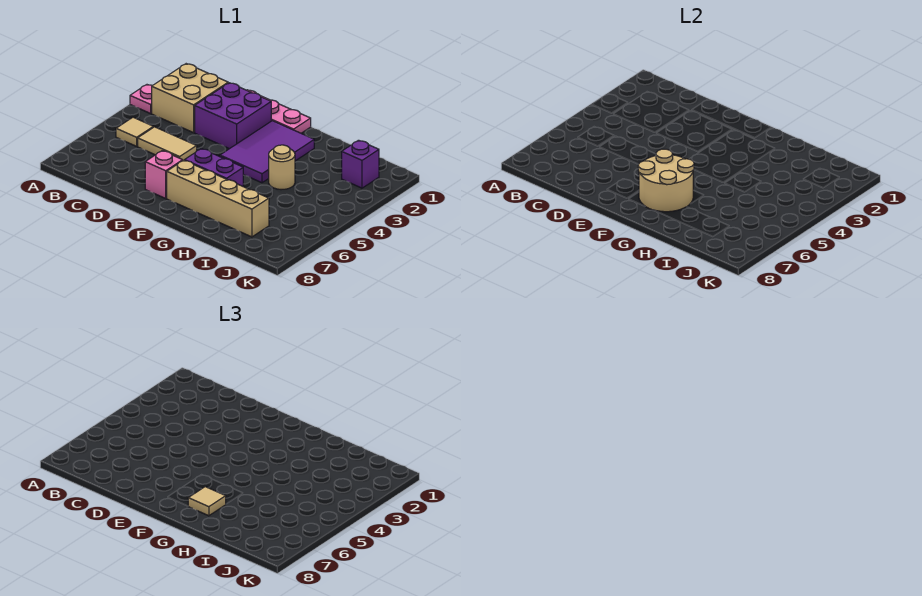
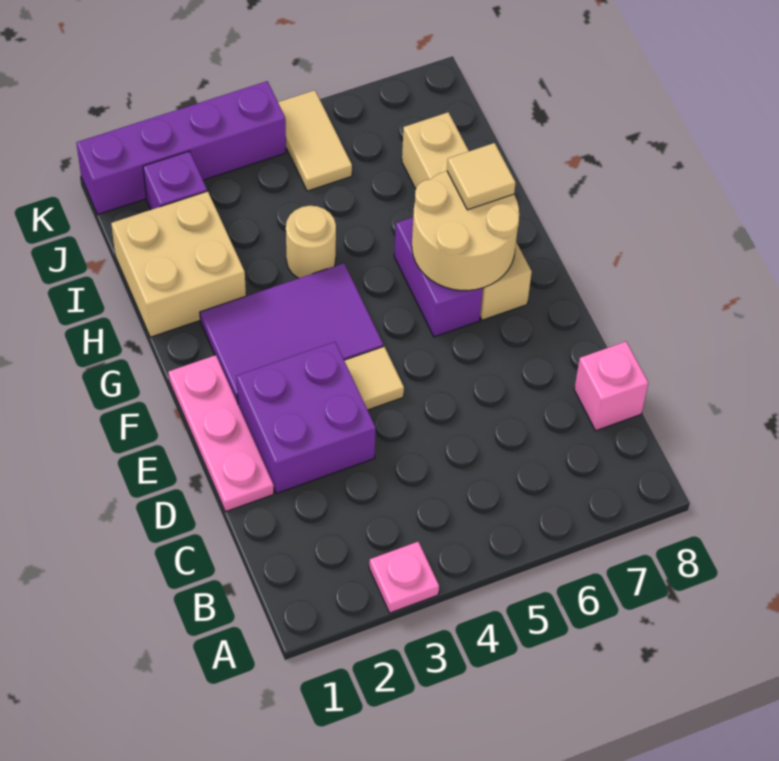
tan brick B2:C3 level 1 -> tan brick H1:I2 level 1
tan tile B5 level 1 -> tan tile E4 level 1
tan tile C5:D5 level 1 -> tan tile J5:K5 level 1
pink brick E7 level 1 -> pink brick C8 level 1
none -> purple brick K1:K4 level 1

